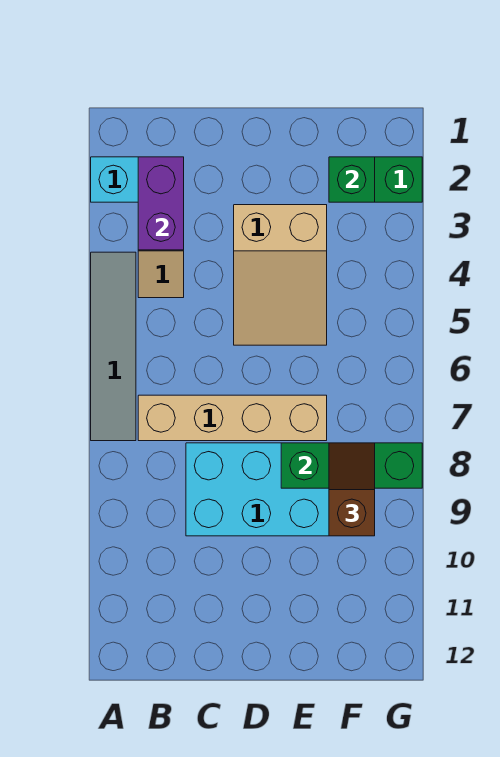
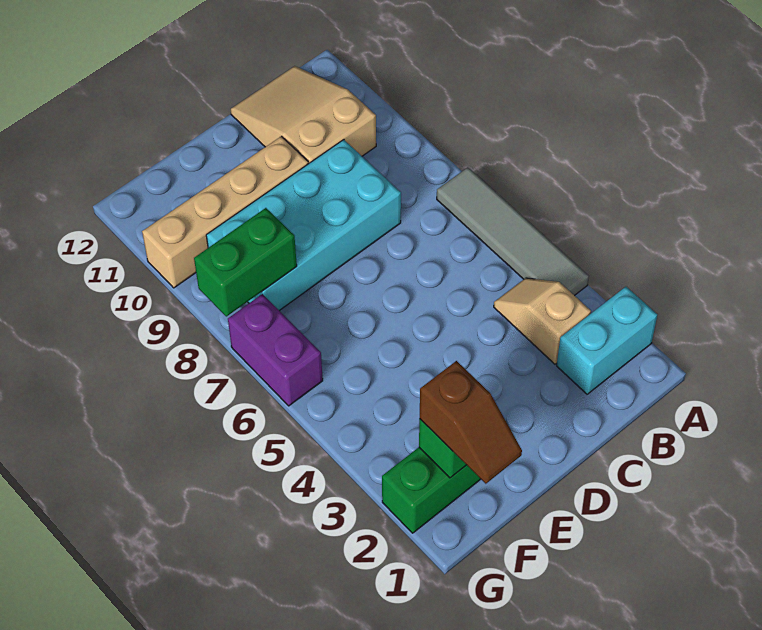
purple brick B2:B3 level 2 -> purple brick G6:G7 level 1
tan brick B7:E7 level 1 -> tan brick D10:G10 level 1
tan slope D3:E5 level 1 top 3 -> tan slope B10:C12 level 1 top 10
green brick E8:G8 level 2 -> green brick F8:G8 level 2
brown slope F8:F9 level 3 top 9 -> brown slope F1:F2 level 3 top 2

